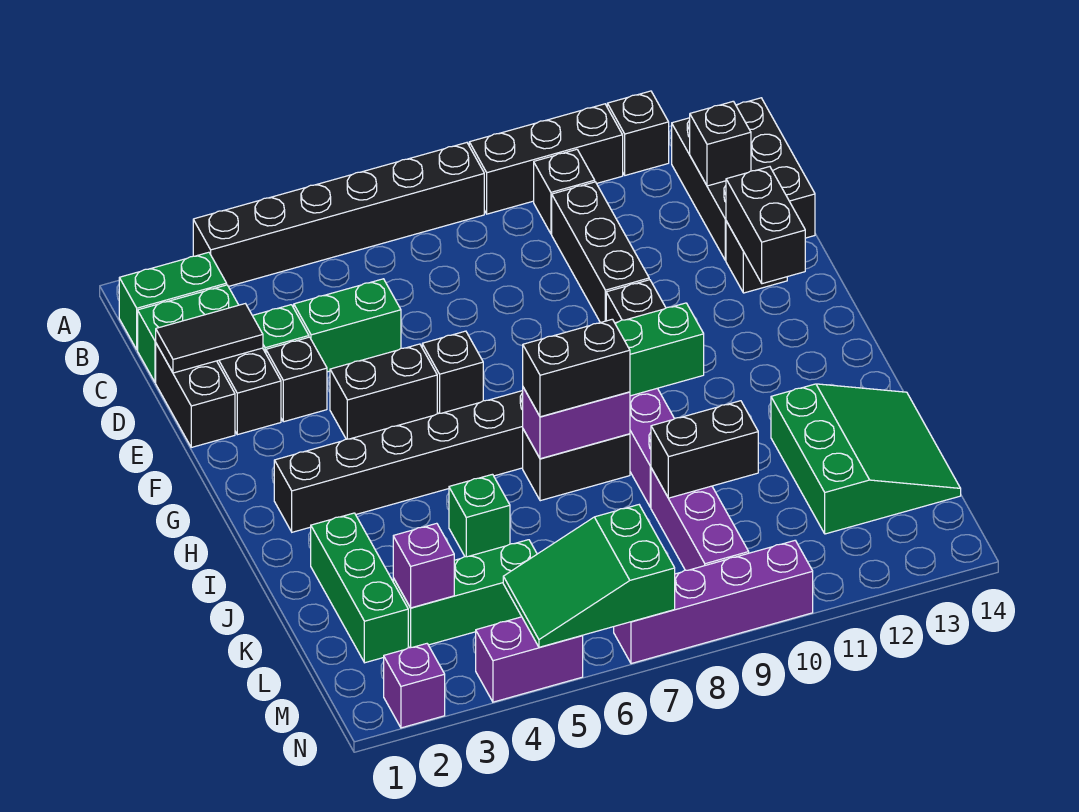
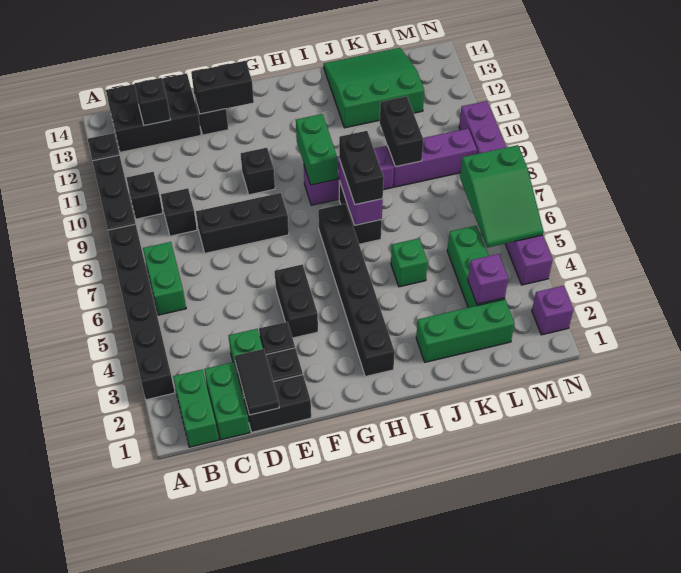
black brick C10:E10 level 1 -> black brick D8:F8 level 1
green brick D4:D5 level 1 -> green brick B6:B7 level 1
black brick F6 level 1 -> black brick C9 level 1

